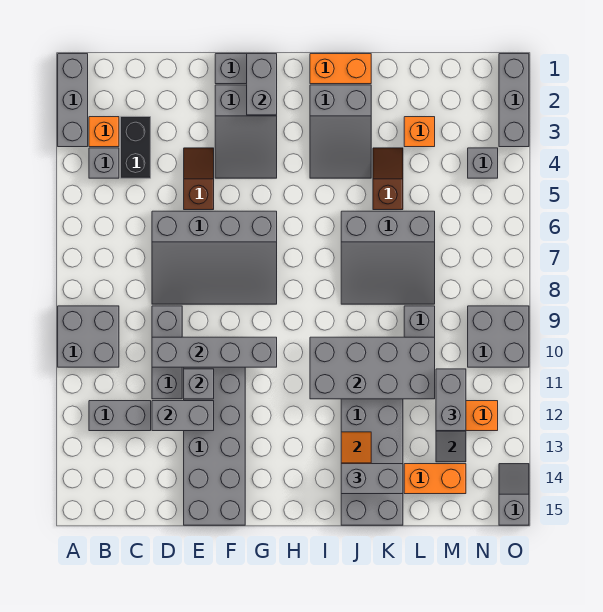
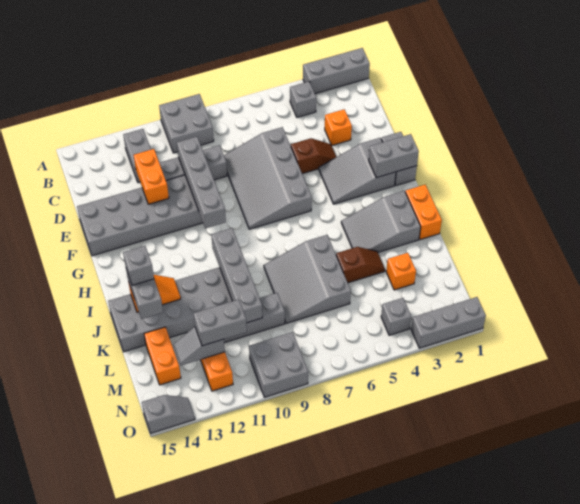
orange brick B3 level 1 -> orange brick D3 level 1
black brick C3:C4 level 1 -> none
grey brick D12:E12 level 2 -> orange brick D12:E12 level 2
grey brick E11 level 2 -> grey brick J14 level 4
grey brick I10:L11 level 2 -> grey brick I10:L10 level 2

